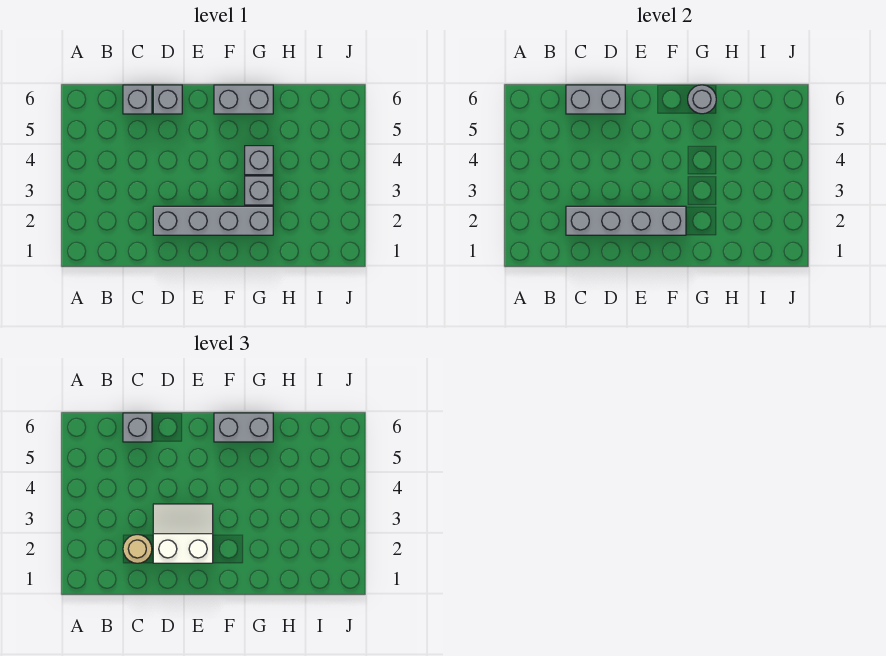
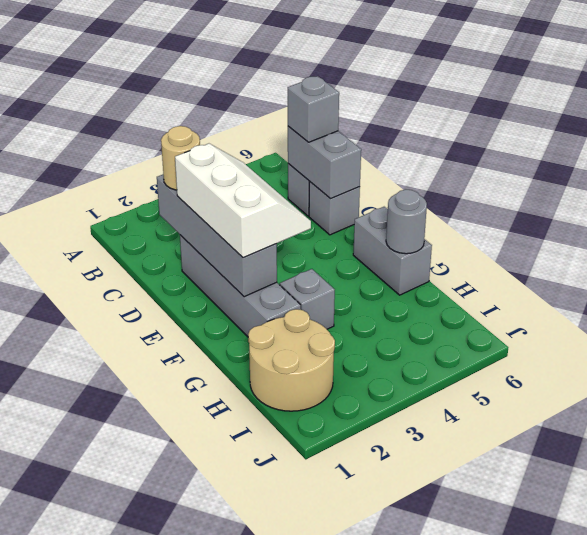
white slope D2:E3 level 3 top 2 -> white slope D2:F3 level 3 top 2
grey brick F6:G6 level 3 -> none
grey brick G4 level 1 -> none
none -> tan round brick H1:I2 level 1

